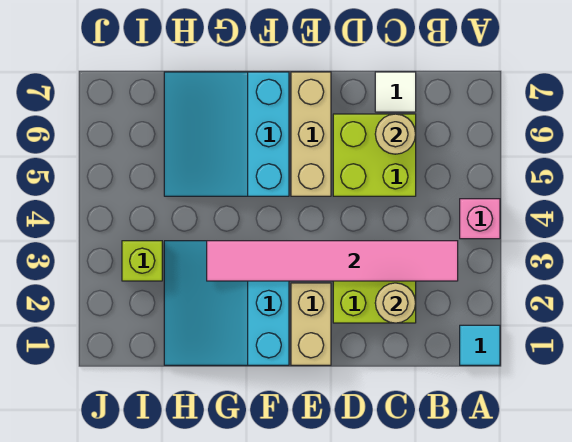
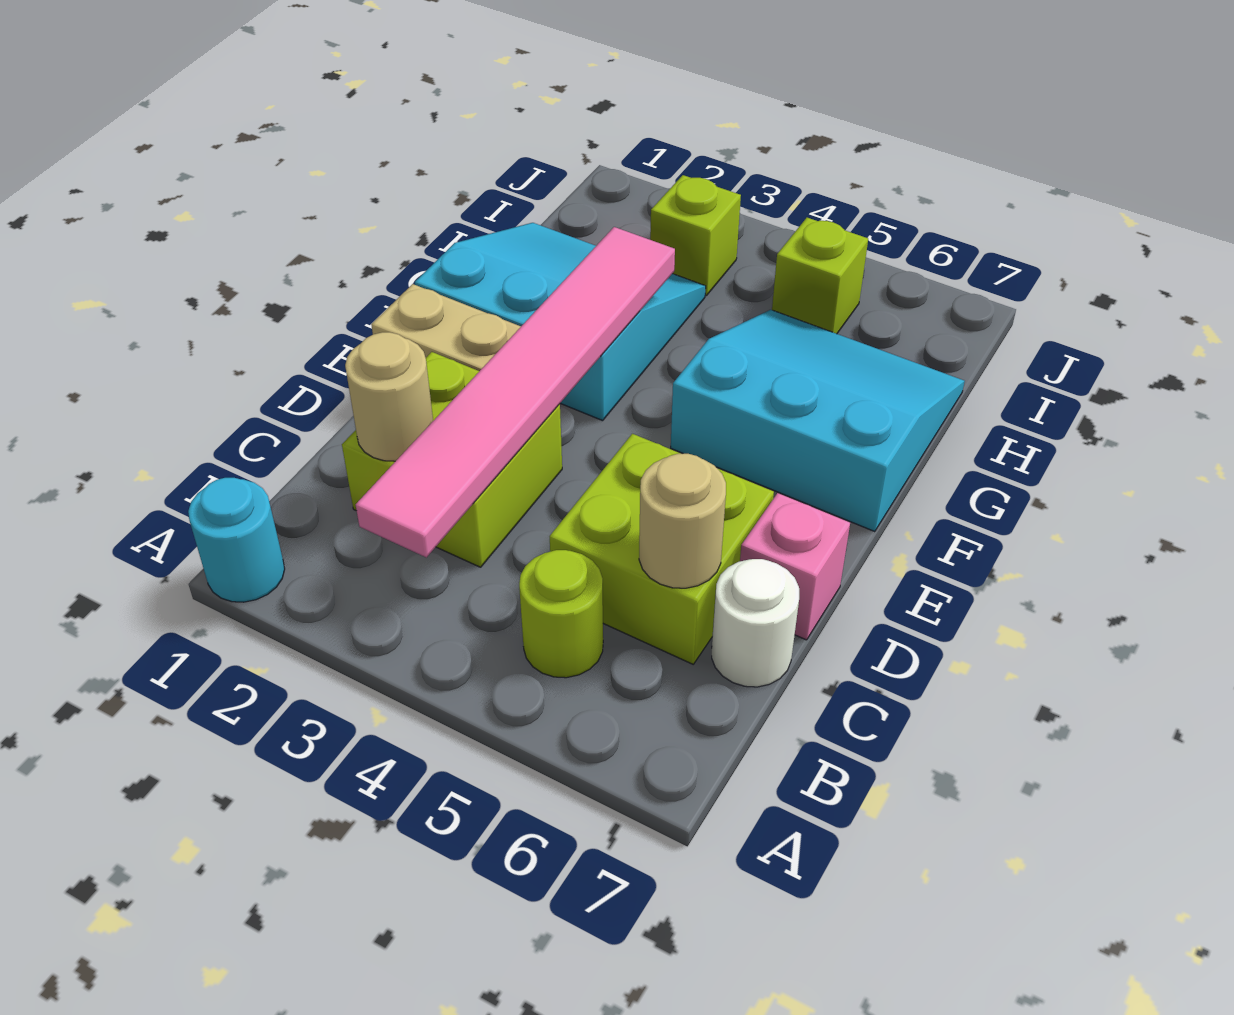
cyan tile A1 level 1 -> cyan round brick A1 level 1
pink brick A4 level 1 -> pink brick D7 level 1
none -> lime round brick B5 level 1
white tile C7 level 1 -> white round brick C7 level 1
tan brick E5:E7 level 1 -> none
none -> lime brick I5 level 1

